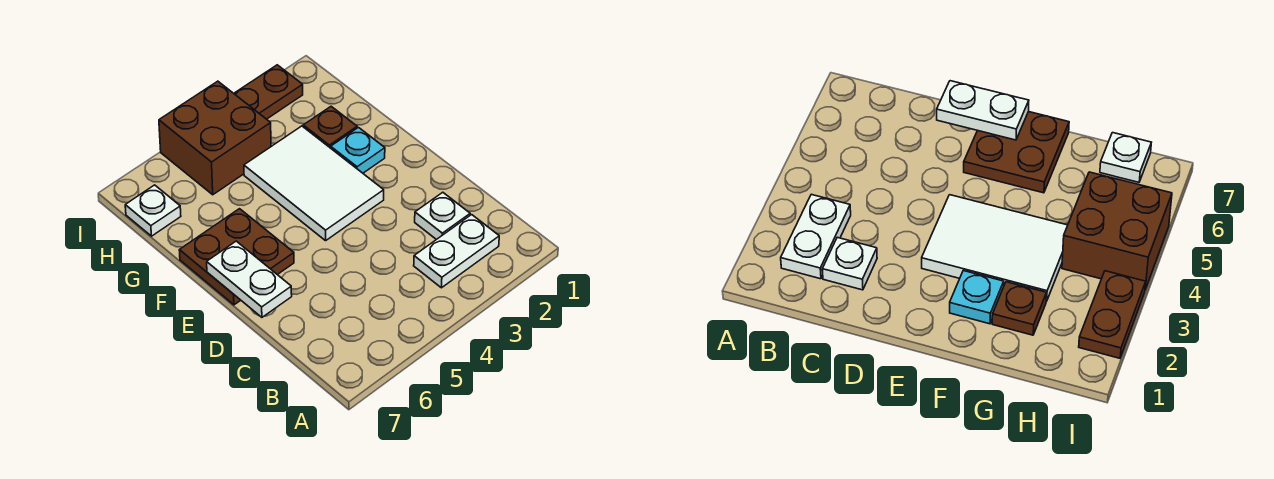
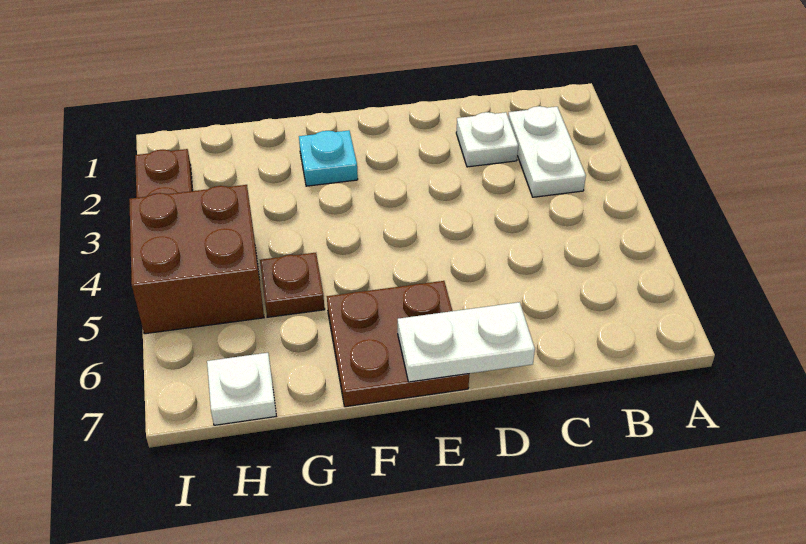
white tile E3:G4 level 1 -> none
brown plate G2 level 1 -> brown plate G5 level 1

